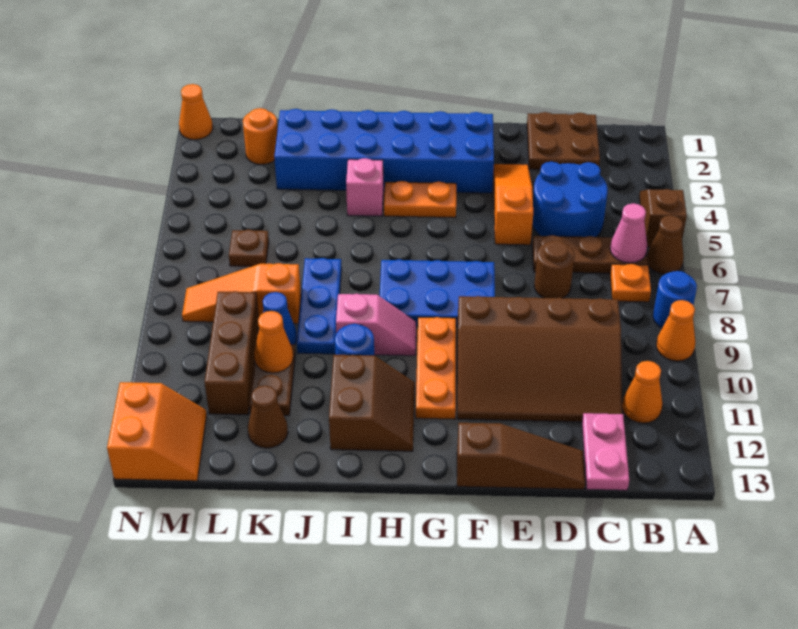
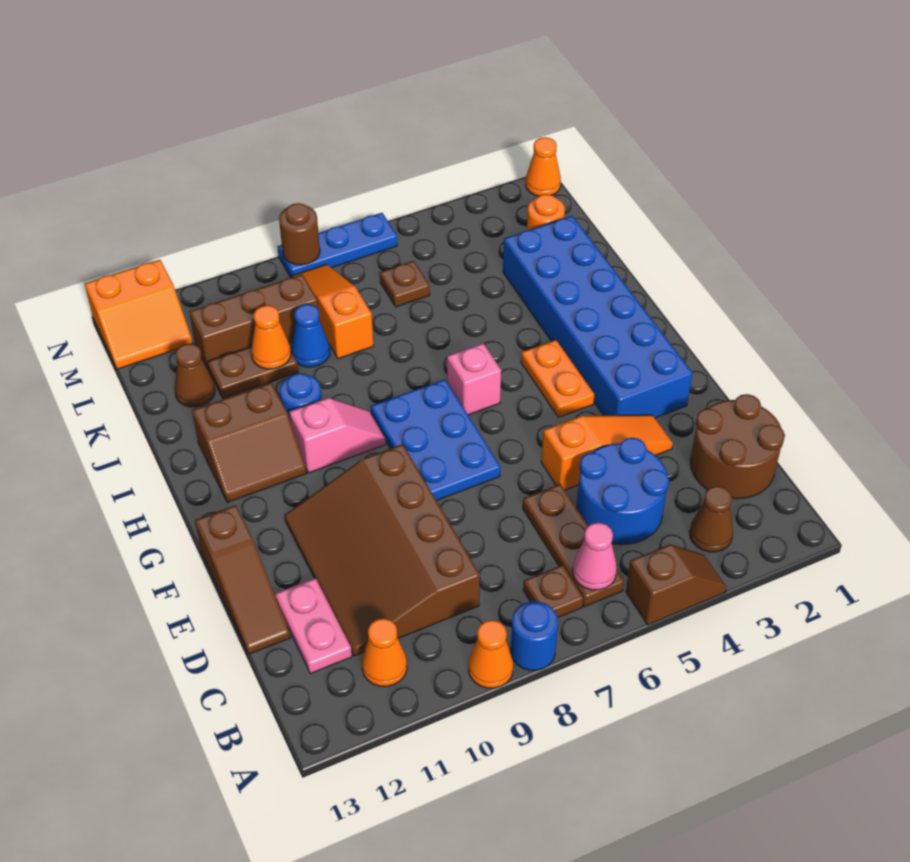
brown cone A6 level 1 -> brown cone B3 level 1
orange plate B7 level 1 -> brown plate B7 level 1
brown plate C1:D2 level 1 -> brown round brick C1:D2 level 1
pink plate C12:C13 level 1 -> pink plate C12:D12 level 1
brown round brick D7 level 1 -> brown round brick N8 level 2
orange plate G9:G11 level 1 -> none
pink slope H9:I9 level 1 top I -> pink slope H9:H10 level 1 top 10
pink brick I4 level 1 -> pink brick H6 level 1
blue plate J7:J9 level 1 -> blue plate N6:N8 level 1

